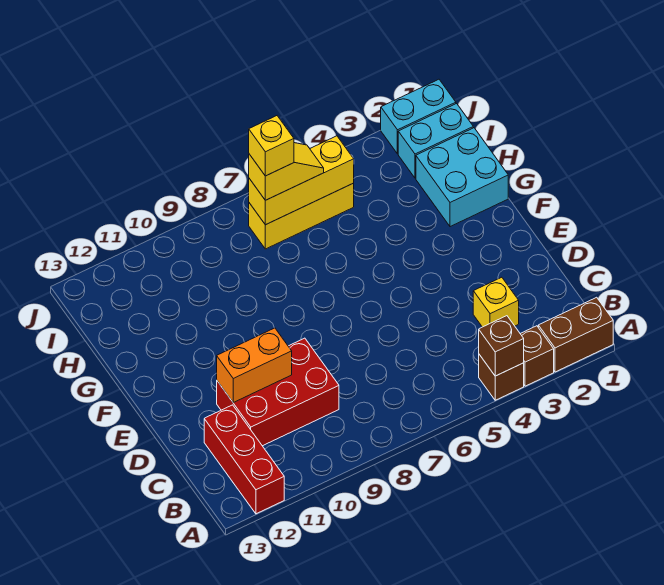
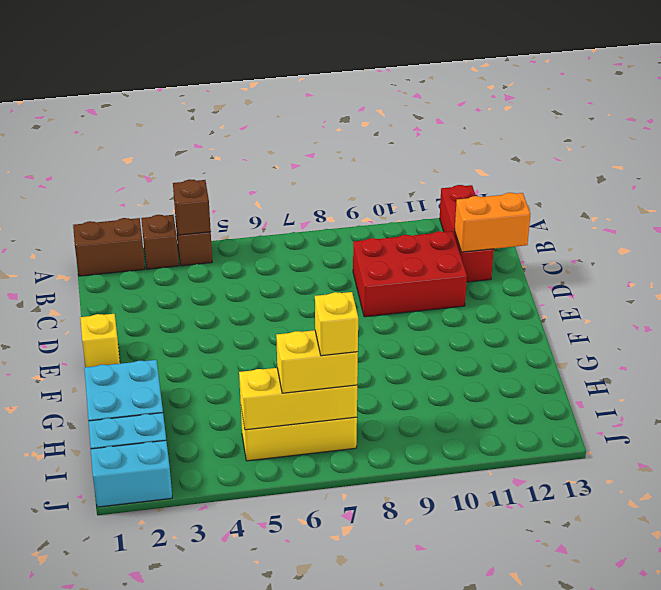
yellow brick C3 level 1 -> yellow brick E1 level 1
orange brick D10:D11 level 2 -> orange brick C12:C13 level 2
yellow slope I6:I7 level 3 top 7 -> yellow brick I6:I7 level 3

